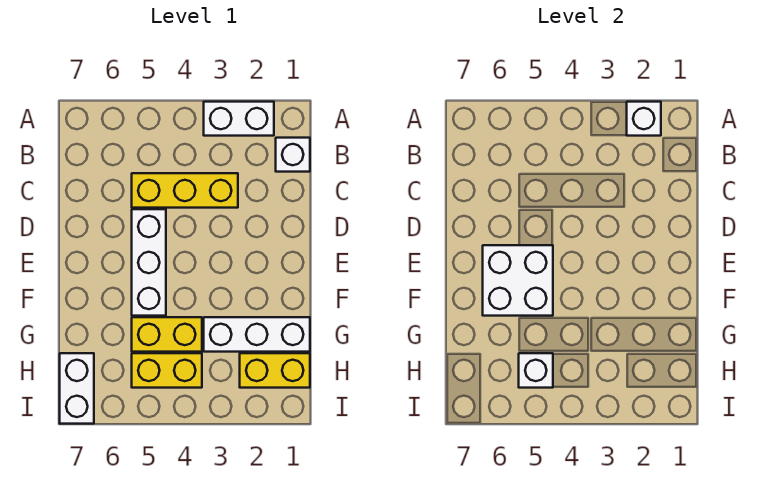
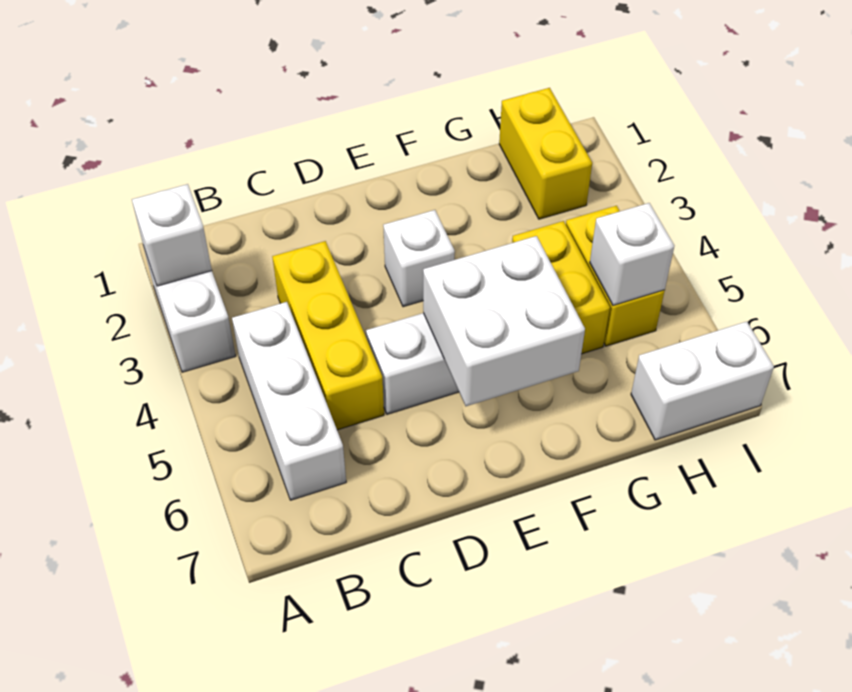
white brick B1 level 1 -> white brick E3 level 1
white brick G1:G3 level 1 -> white brick B4:B6 level 1

